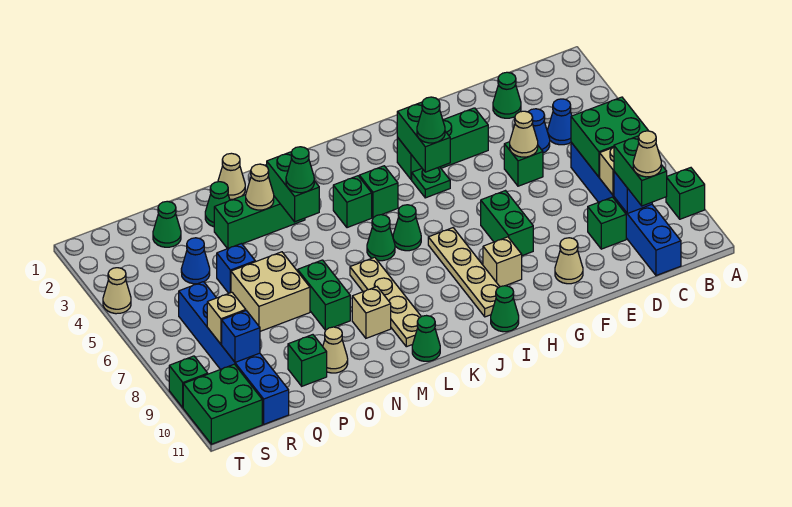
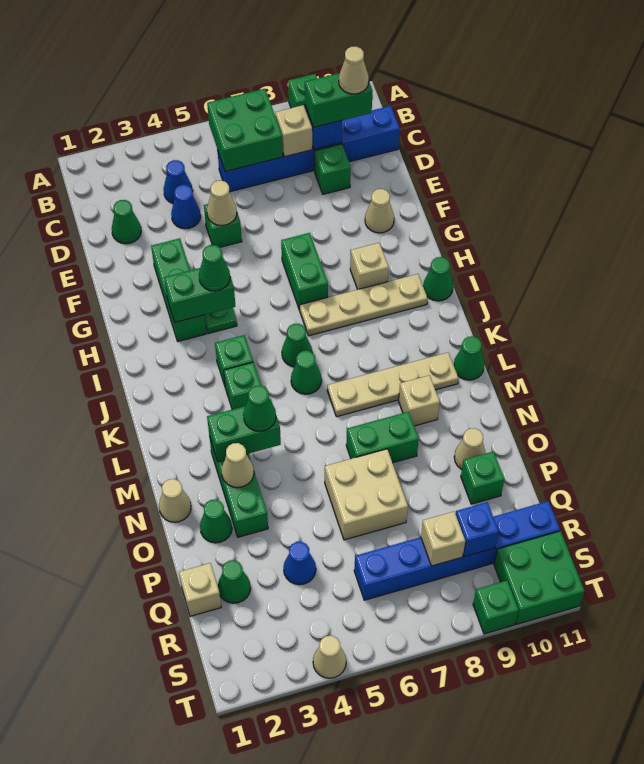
green brick G7:G8 level 1 -> green brick G7:H7 level 1
blue brick P5 level 1 -> none
none -> tan brick Q1 level 1

